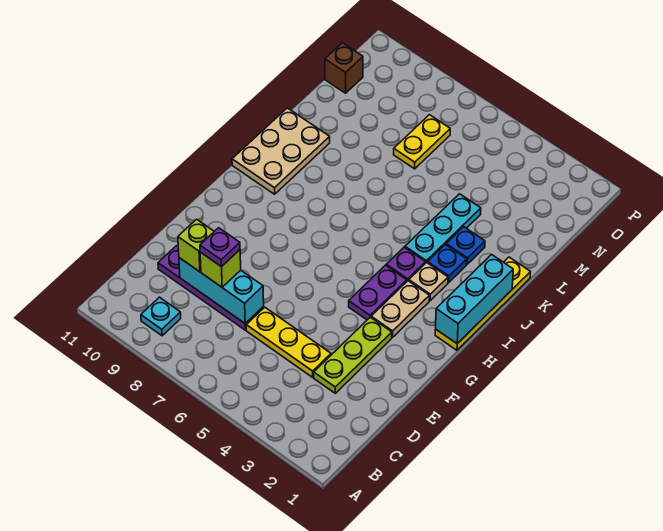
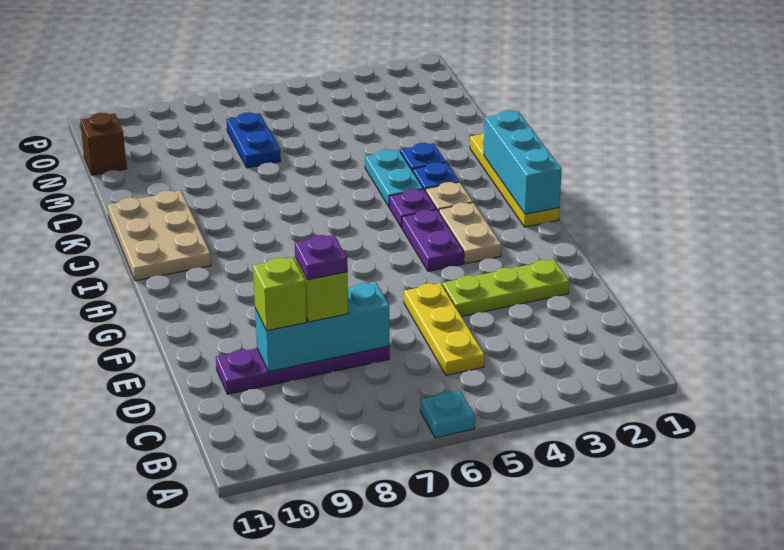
cyan plate B9 level 1 -> cyan plate A6 level 1
lime plate D3:F3 level 1 -> lime plate E2:E4 level 1
yellow plate D4:D6 level 1 -> yellow plate C5:E5 level 1
cyan plate J4:L4 level 1 -> cyan plate J4:K4 level 1
yellow plate M7:N7 level 1 -> blue plate M7:N7 level 1

